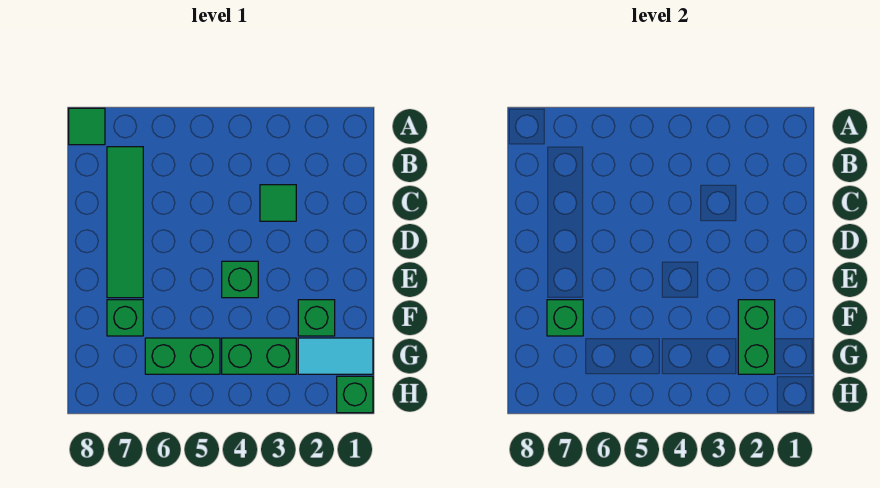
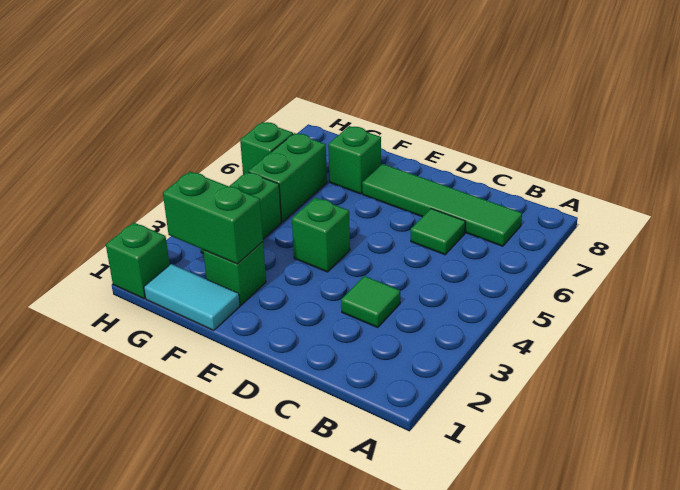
green tile A8 level 1 -> green tile C6 level 1
green brick F7 level 2 -> green brick H6 level 1
cyan tile G1:G2 level 1 -> cyan tile F1:G1 level 1

